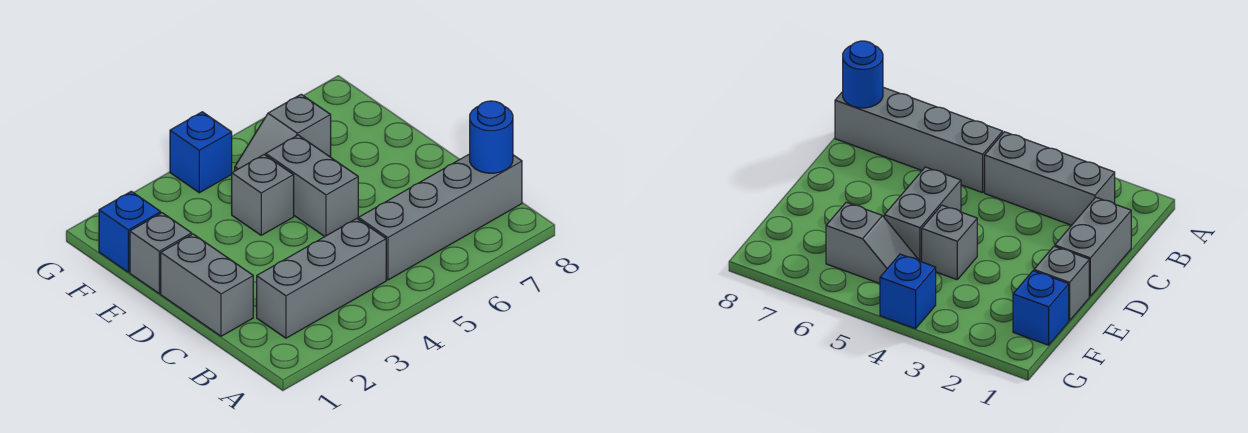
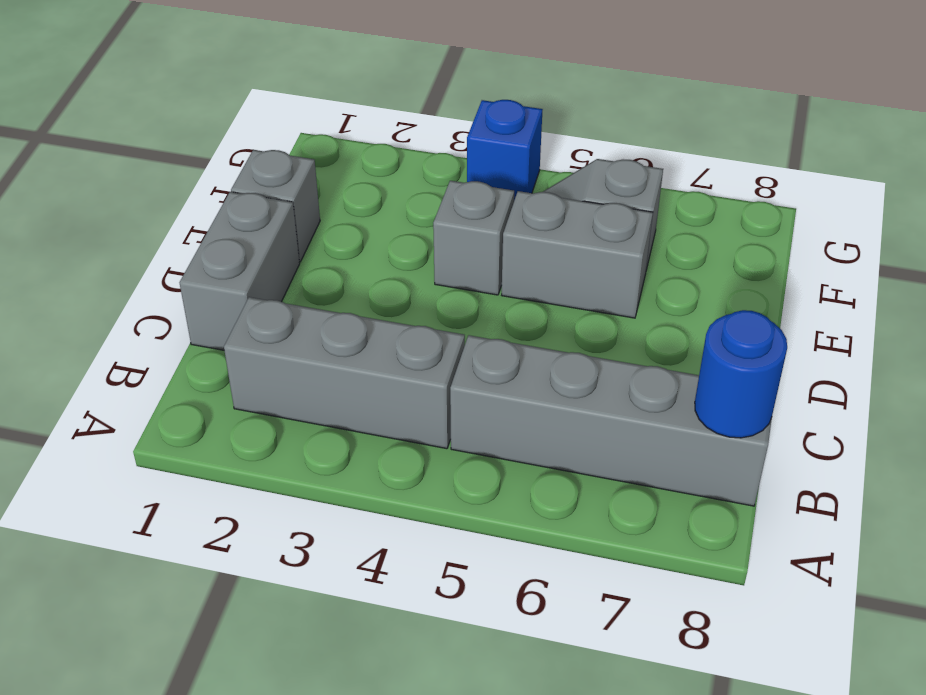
grey brick D5:E5 level 1 -> grey brick E5:E6 level 1
blue brick F1 level 1 -> none

